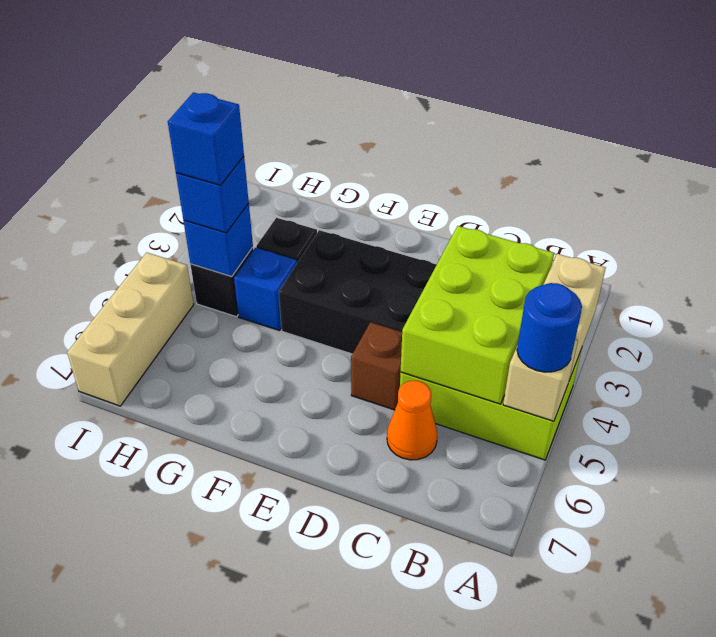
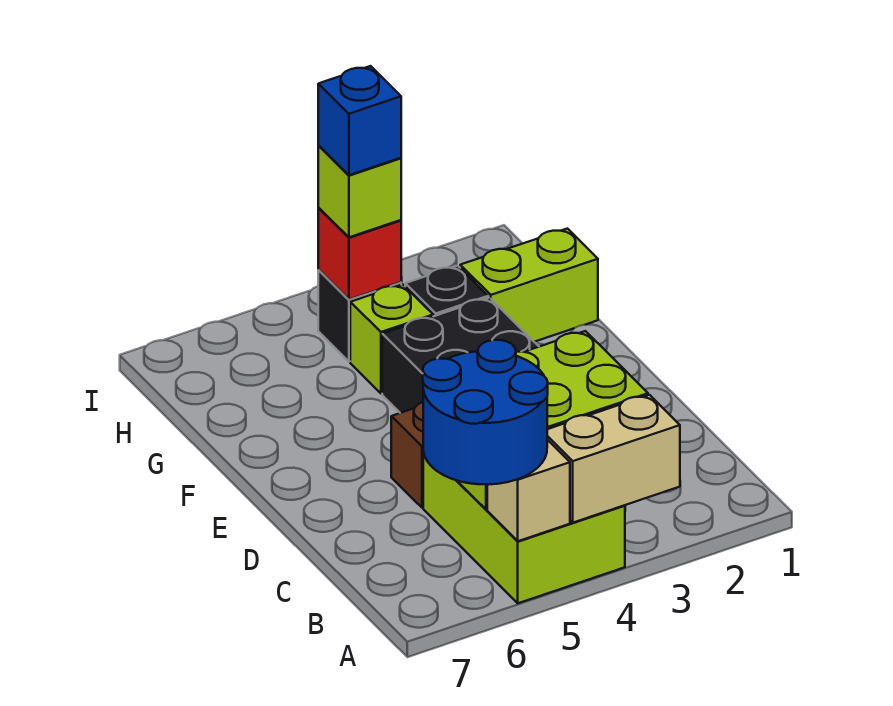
blue round brick A5 level 3 -> blue round brick A5:B6 level 3
orange cone C6 level 1 -> none
none -> lime brick G1:G2 level 1
blue brick G4 level 1 -> lime brick G4 level 1
blue brick H4 level 2 -> red brick H4 level 2
blue brick H4 level 3 -> lime brick H4 level 3
tan brick I5:I7 level 1 -> none

